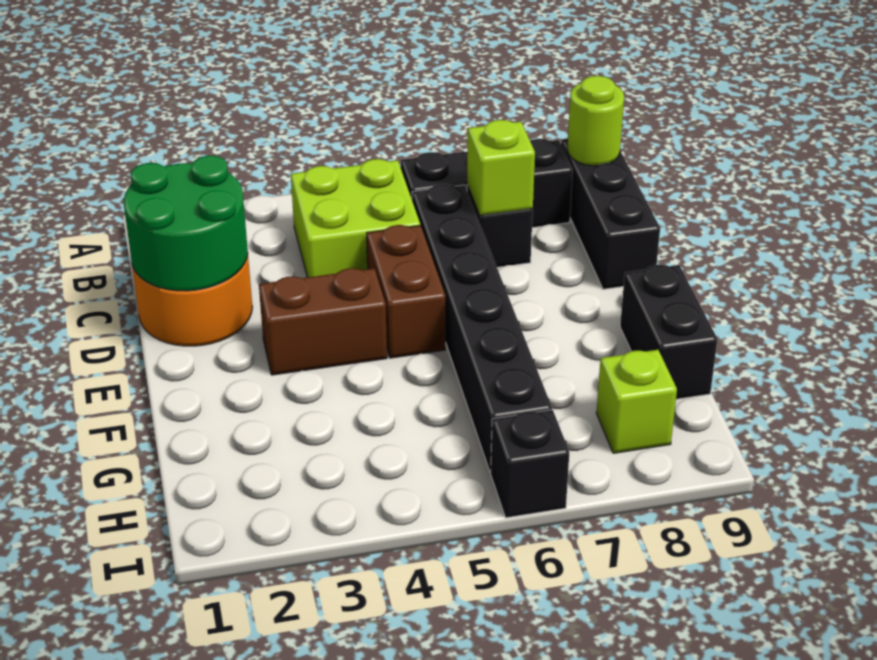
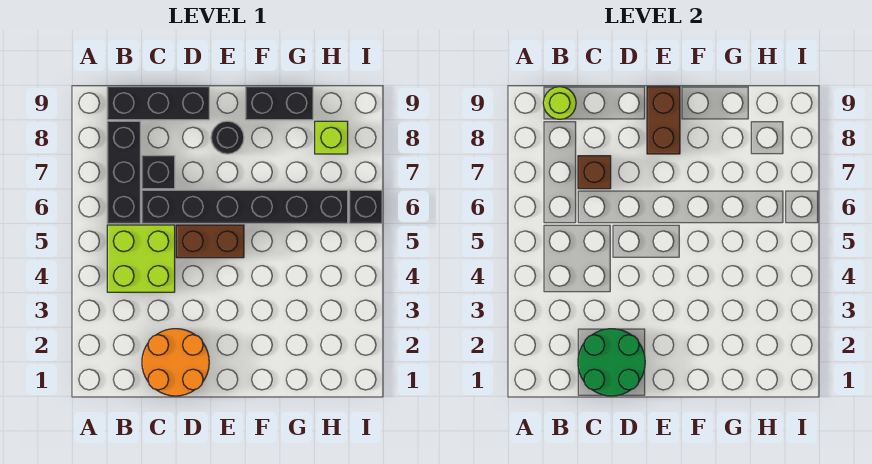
lime brick C7 level 2 -> brown brick C7 level 2
brown brick E3:E4 level 1 -> brown brick E8:E9 level 2
none -> black round brick E8 level 1

